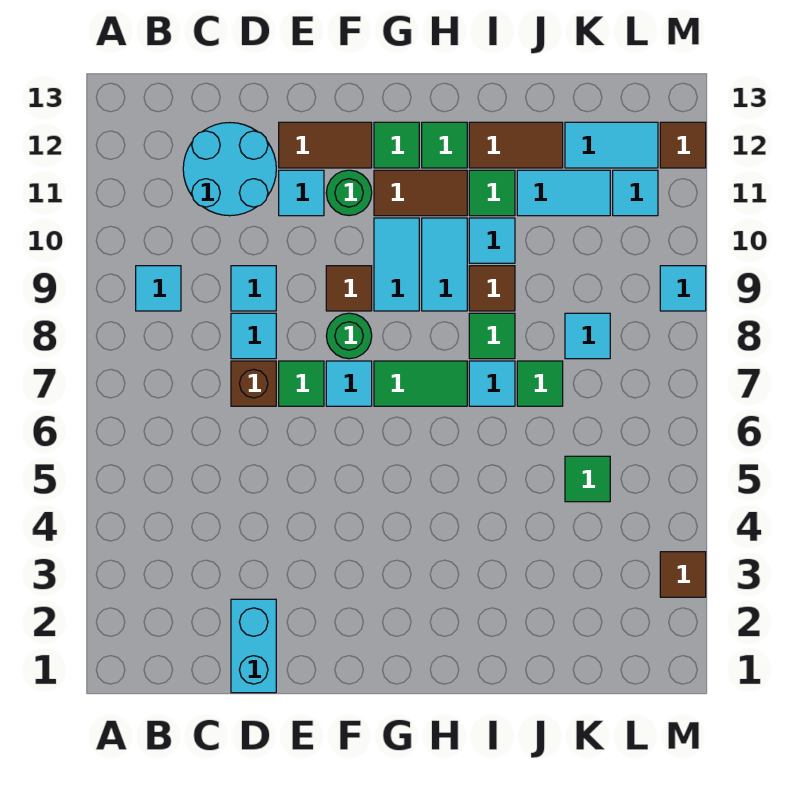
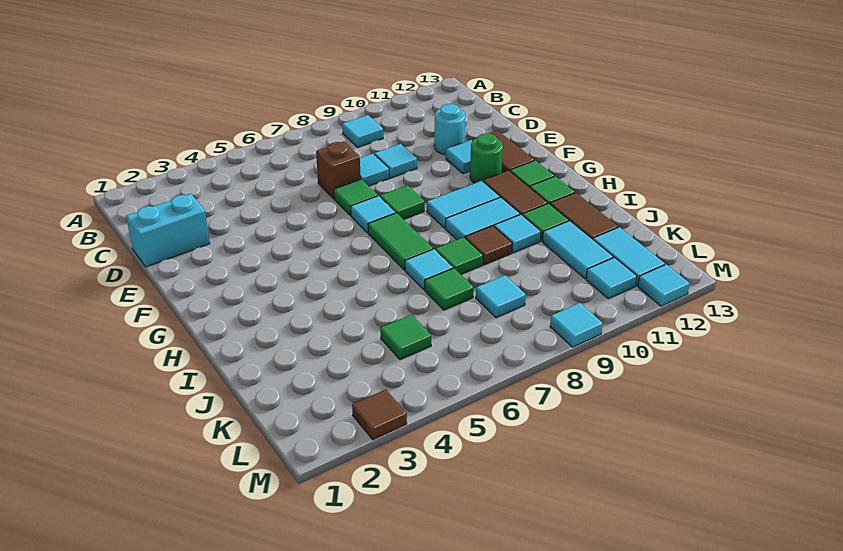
cyan round brick C11:D12 level 1 -> cyan round brick D11 level 1
green round brick F8 level 1 -> green tile F8 level 1
brown tile F9 level 1 -> none
brown tile M12 level 1 -> cyan tile M12 level 1

